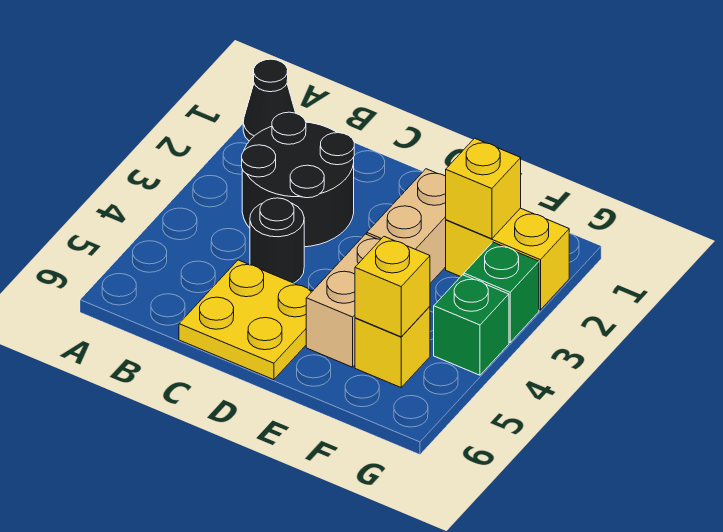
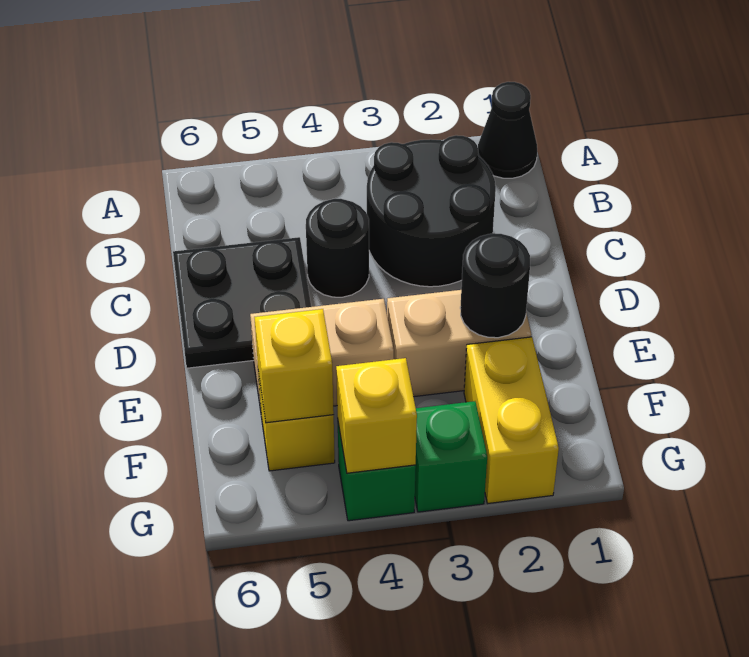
yellow plate C5:D6 level 1 -> black plate C5:D6 level 1
none -> black round brick E2 level 2
yellow brick F2 level 2 -> yellow brick G4 level 2

